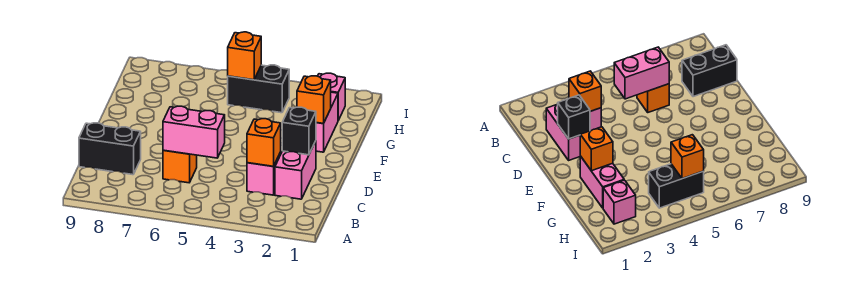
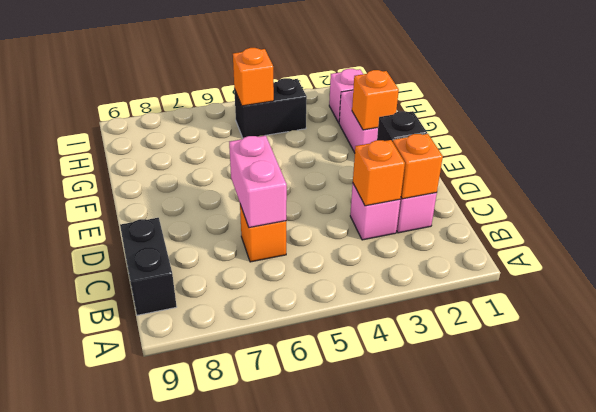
none -> orange brick C2 level 2
pink brick C5:C6 level 2 -> pink brick C6:D6 level 2
black brick C8:C9 level 1 -> black brick B9:C9 level 1

